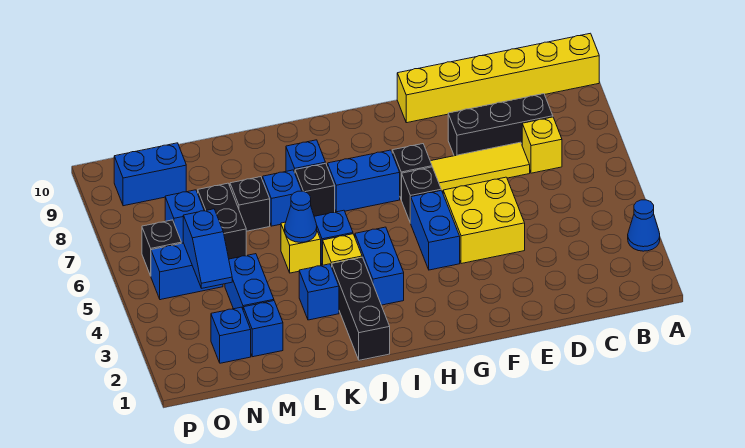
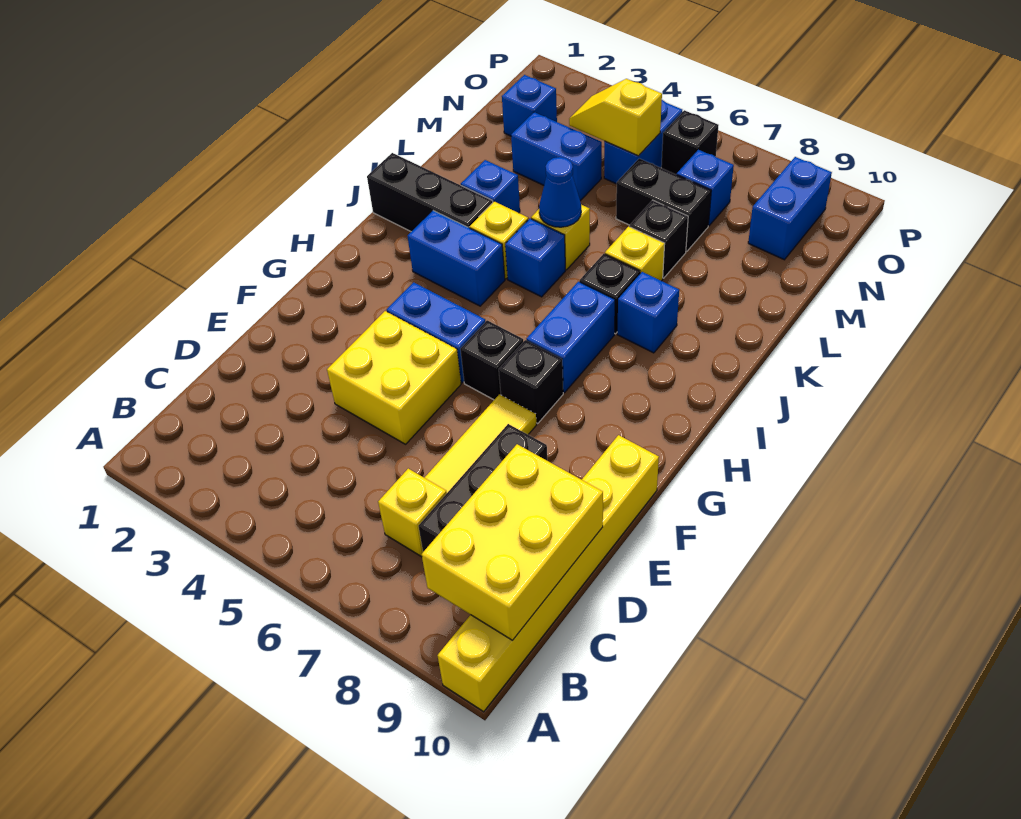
blue cone A3 level 1 -> none
none -> yellow brick B9:D10 level 2
blue brick K7 level 1 -> yellow brick K7 level 1
blue brick M2 level 1 -> none
blue slope N4:N5 level 2 top 5 -> yellow slope N4:N5 level 2 top 5

